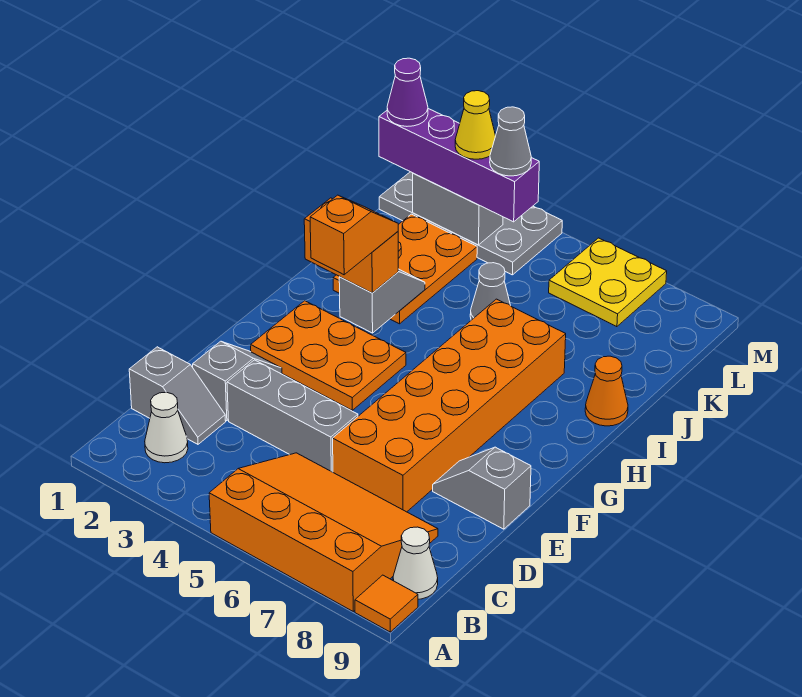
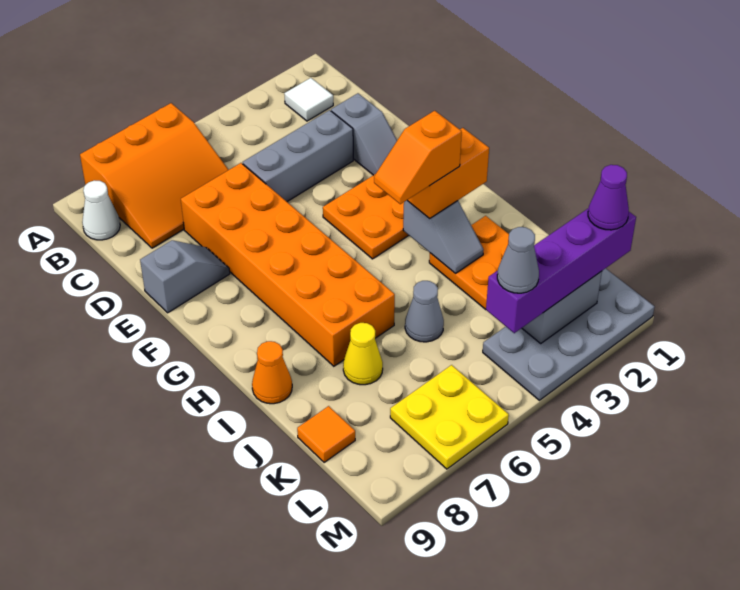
orange slope A5:C8 level 1 top A -> orange slope A6:C8 level 1 top A
orange tile A9 level 1 -> orange tile K9 level 1
white cone B2 level 1 -> white tile B2 level 1
grey slope C1:C2 level 1 top 1 -> none
orange slope G3:H3 level 4 top G -> orange slope H3:H4 level 4 top 3
yellow cone L3 level 4 -> yellow cone J7 level 1

